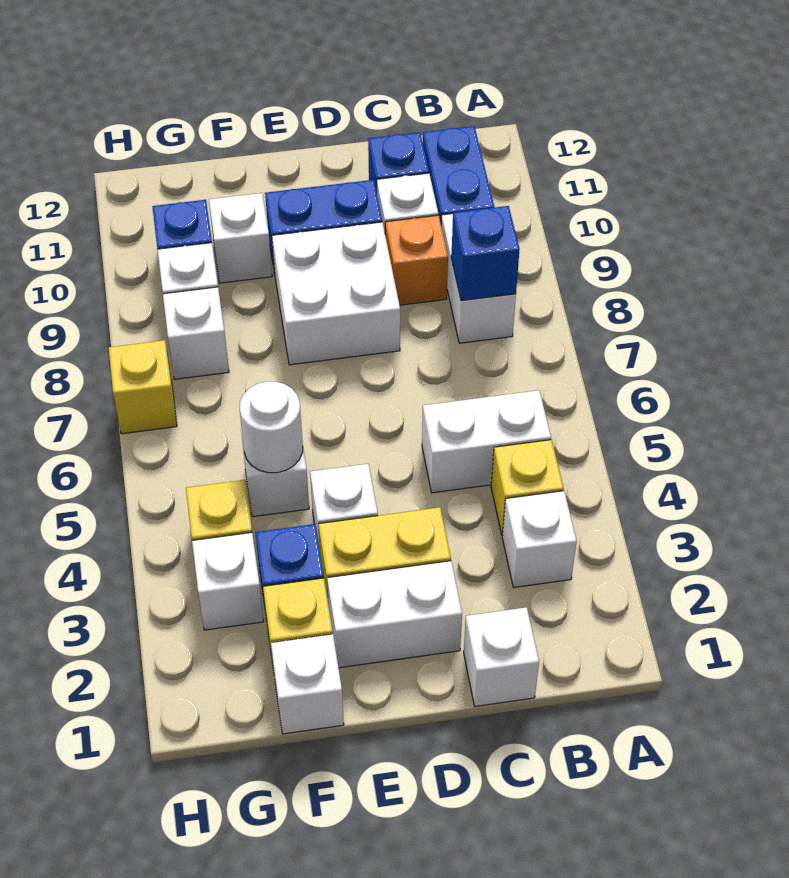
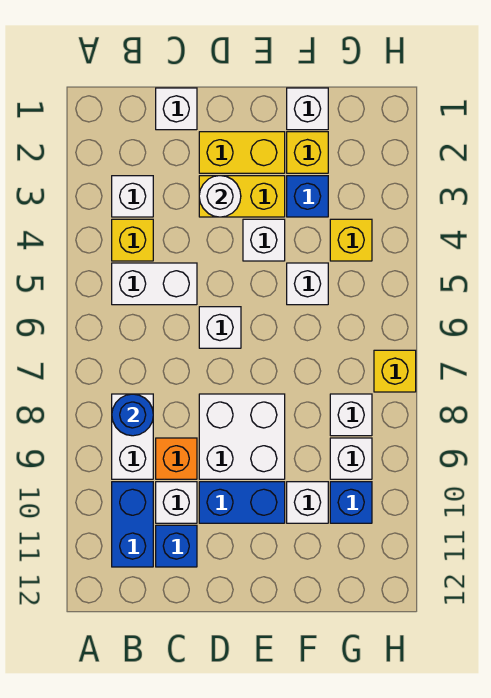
blue brick B8 level 2 -> blue round brick B8 level 2
white brick D2:E2 level 1 -> yellow brick D2:E2 level 1
white round brick F5 level 2 -> white round brick D3 level 2
white brick G3 level 1 -> white brick D6 level 1

